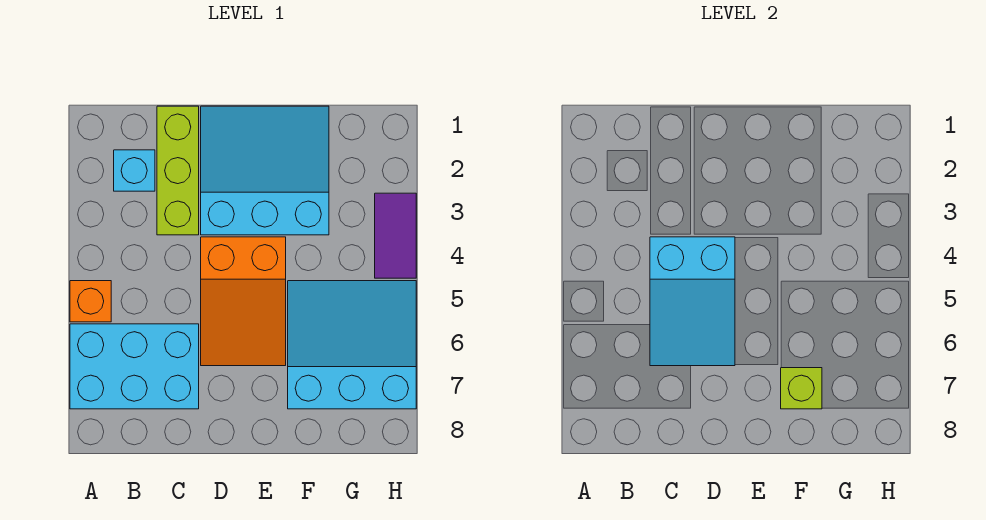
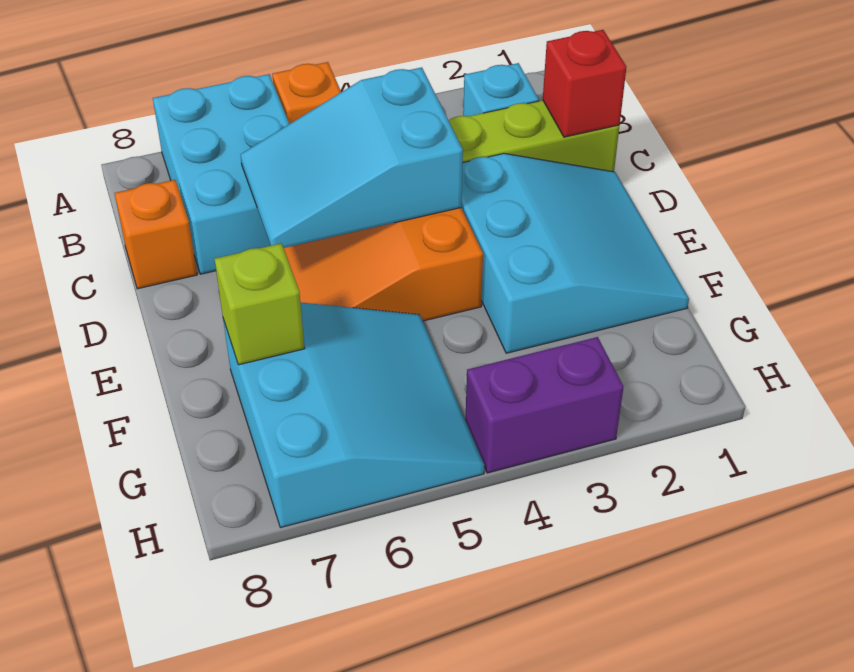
none -> red brick C1 level 2
none -> orange brick C8 level 1
purple tile H3:H4 level 1 -> purple brick H3:H4 level 1

